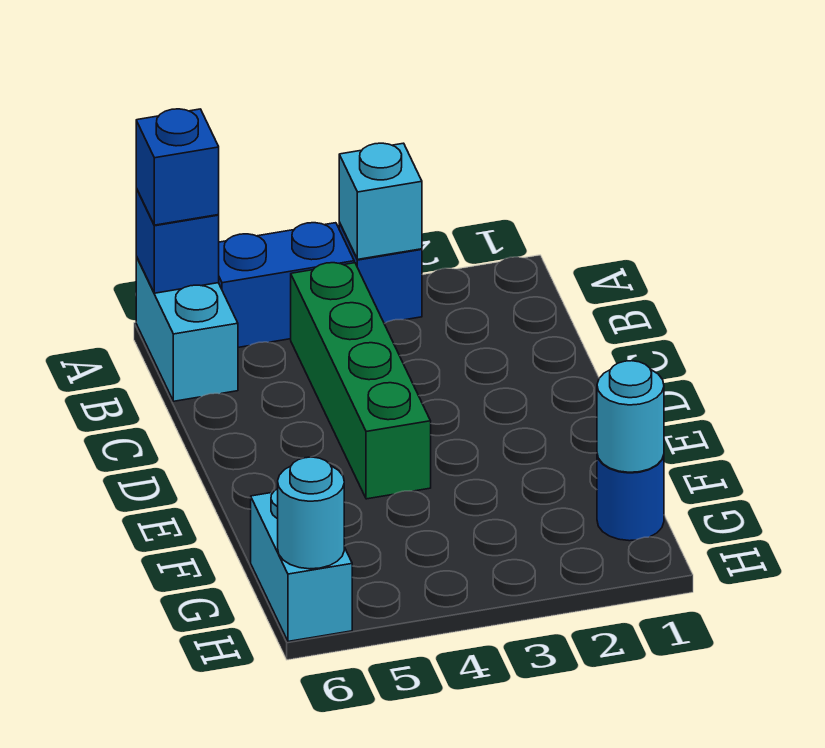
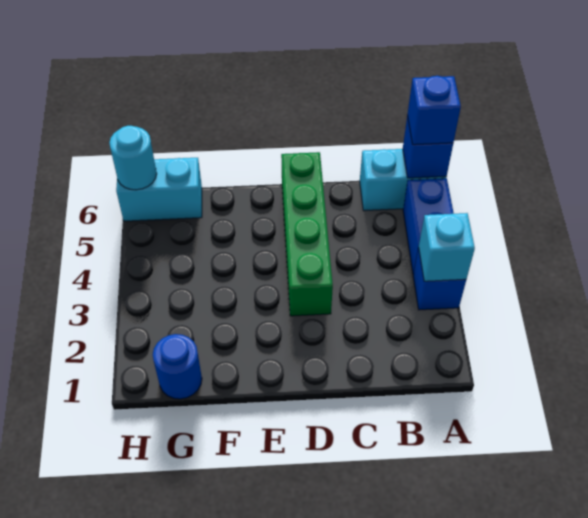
green brick B4:E4 level 1 -> green brick D3:D6 level 1
cyan round brick G1 level 2 -> none

